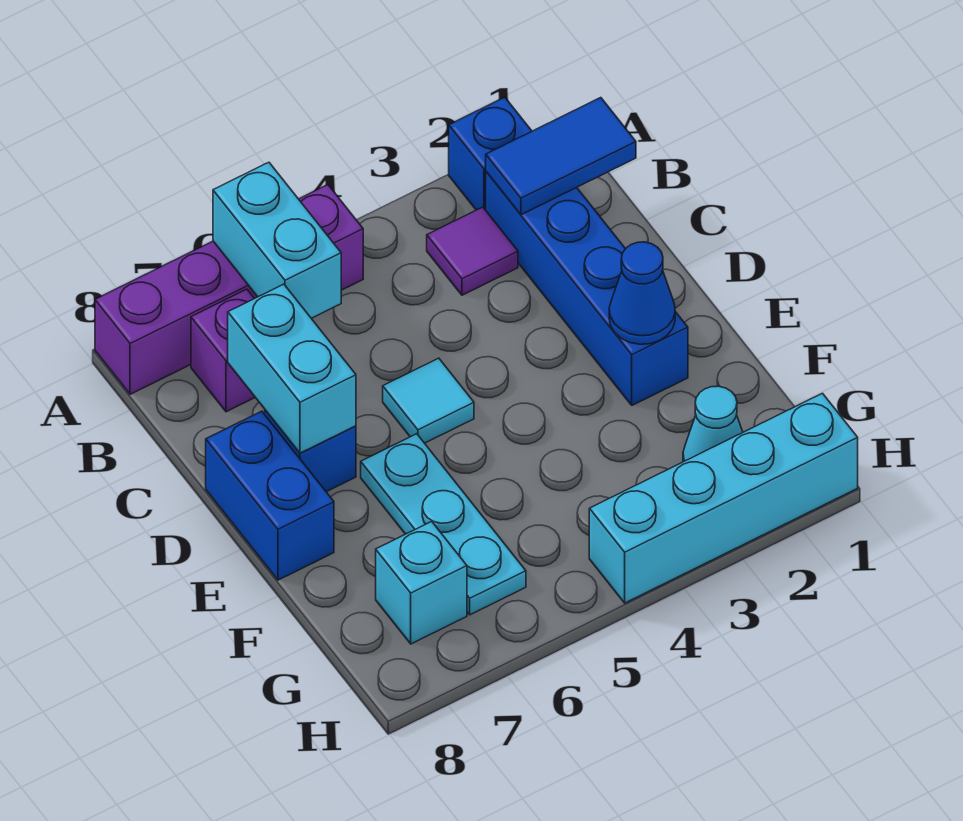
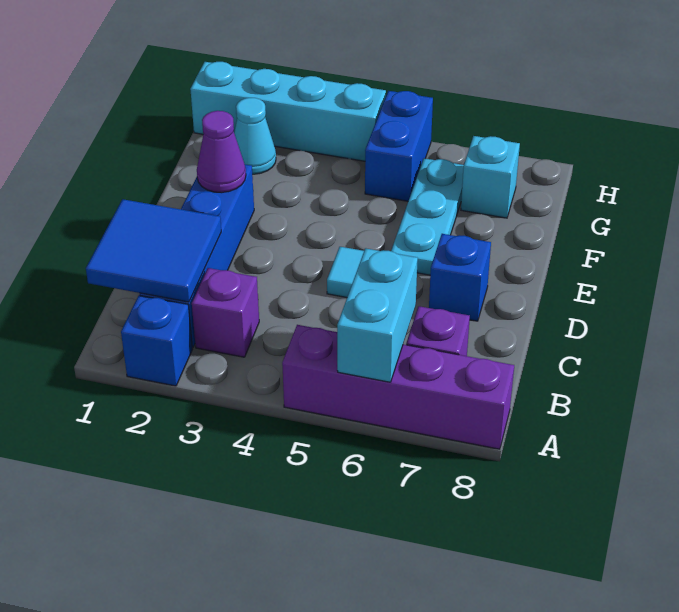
blue tile B1:B2 level 2 -> blue tile B1:C2 level 2
purple tile B3 level 1 -> purple brick B3 level 1
cyan brick C7:D7 level 2 -> none
blue brick D8:E8 level 1 -> blue brick G5:H5 level 1
blue cone E2 level 2 -> purple cone E2 level 2

